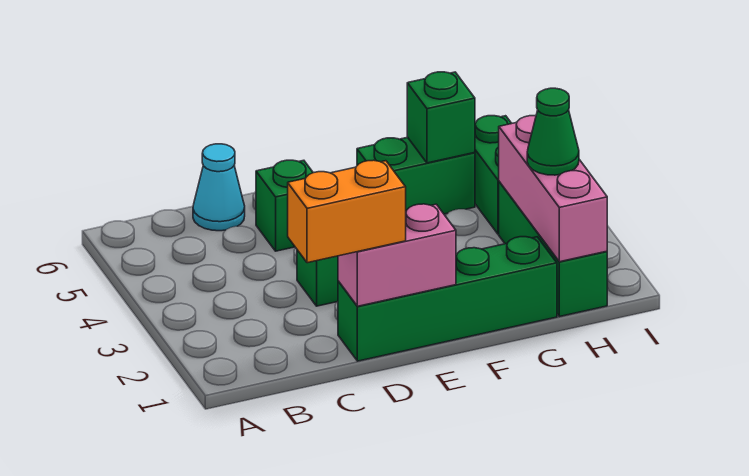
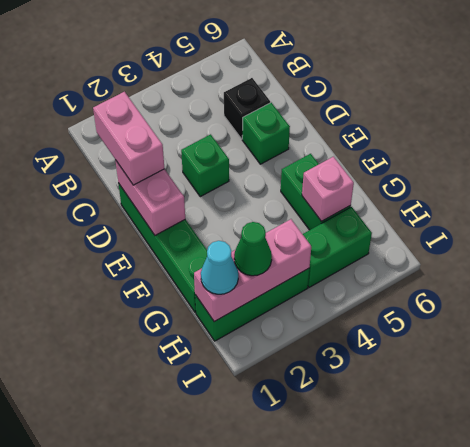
orange brick C1:D1 level 3 -> pink brick C1:D1 level 3
none -> black brick C5 level 1
cyan cone C6 level 1 -> cyan cone H1 level 3
green brick G5 level 2 -> pink brick G5 level 2

